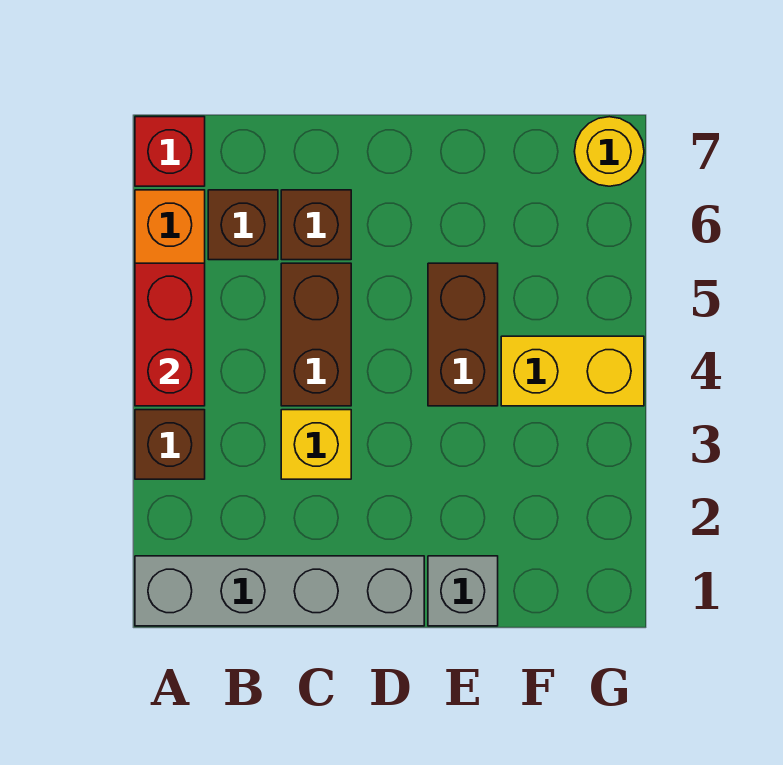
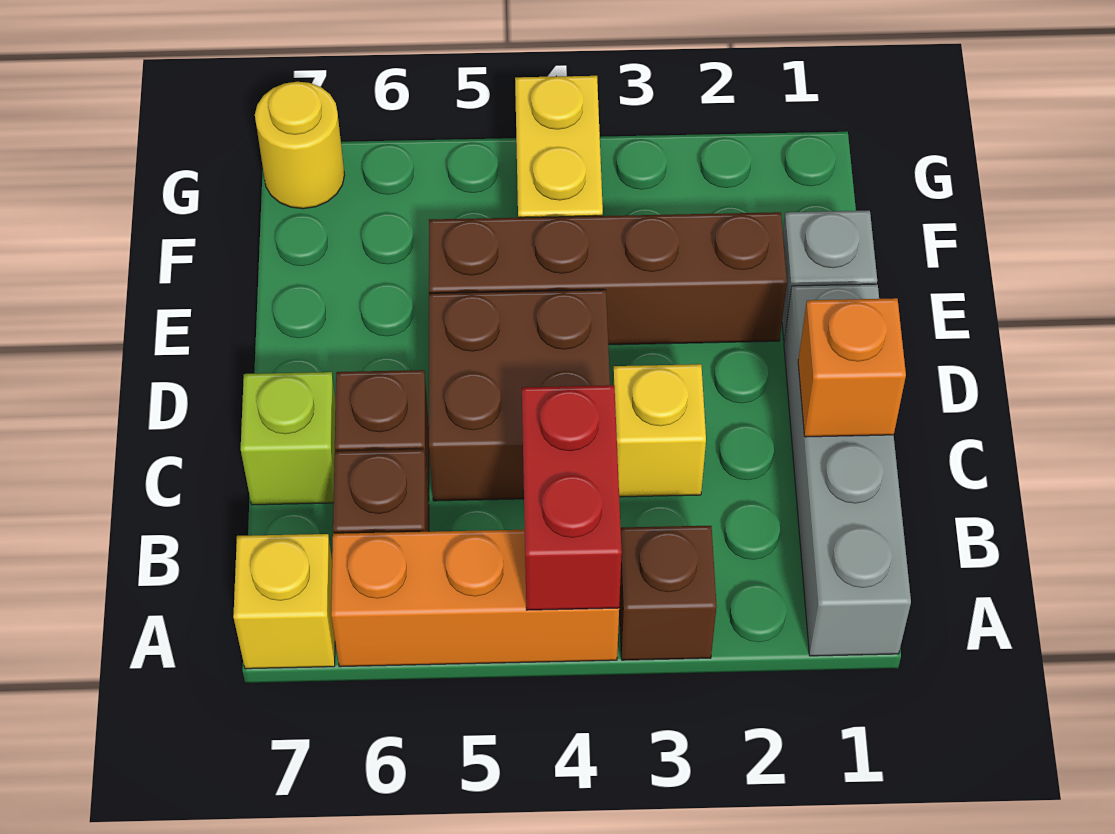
red brick A4:A5 level 2 -> red brick A4:B4 level 2
red brick A7 level 1 -> yellow brick A7 level 1
none -> orange brick C1 level 2
brown brick C4:C5 level 1 -> brown brick C4:D5 level 1
none -> lime brick C7 level 1
brown brick E4:E5 level 1 -> brown brick E2:E5 level 1

